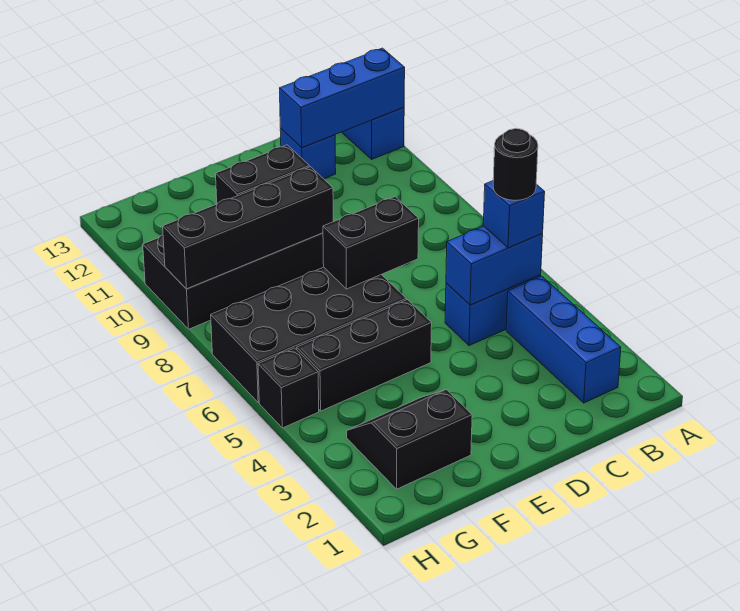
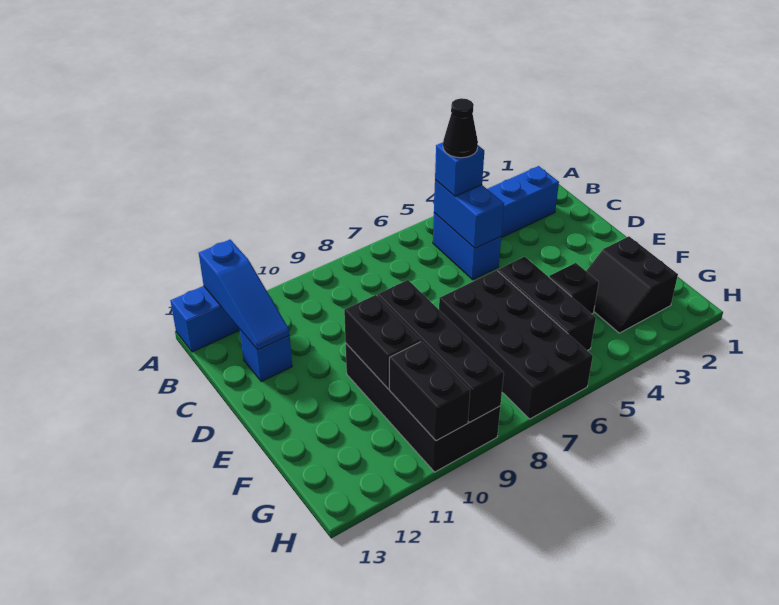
blue brick A12:C12 level 2 -> blue slope A12:C12 level 2 top A
black round brick B5 level 4 -> black cone B5 level 4
black brick D7:E7 level 2 -> black brick G10:H10 level 2
black brick H5 level 1 -> black brick F4 level 1

